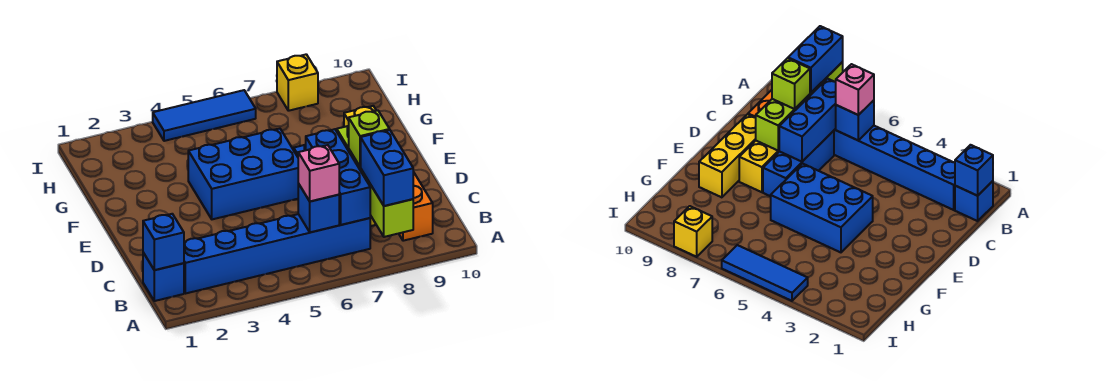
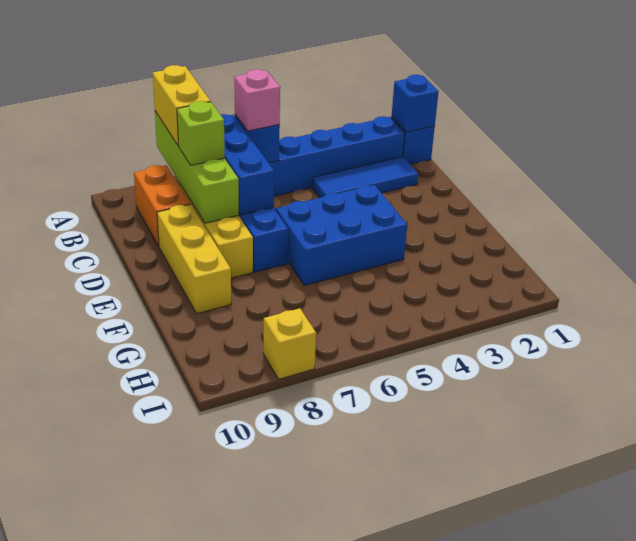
blue brick A8:B8 level 3 -> yellow brick A8:B8 level 3
blue tile I4:I6 level 1 -> blue tile C2:C4 level 1

